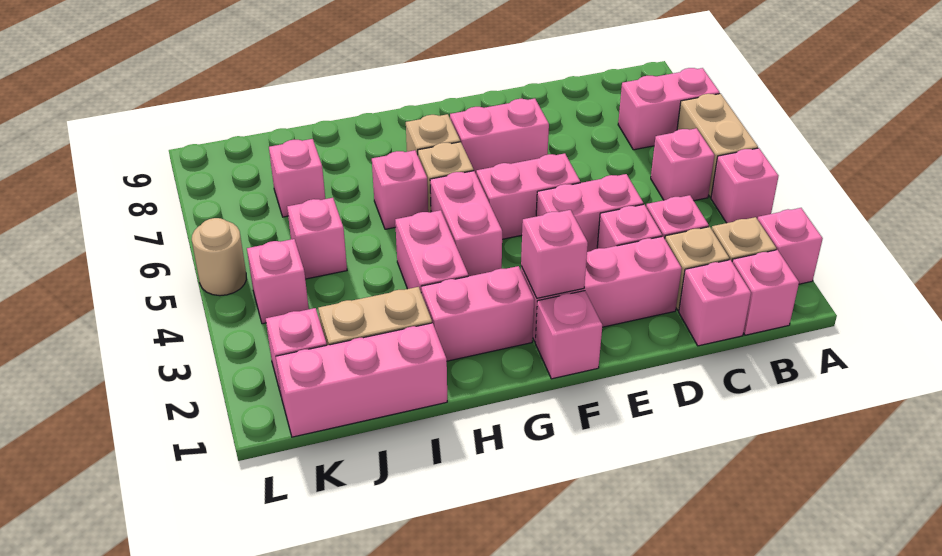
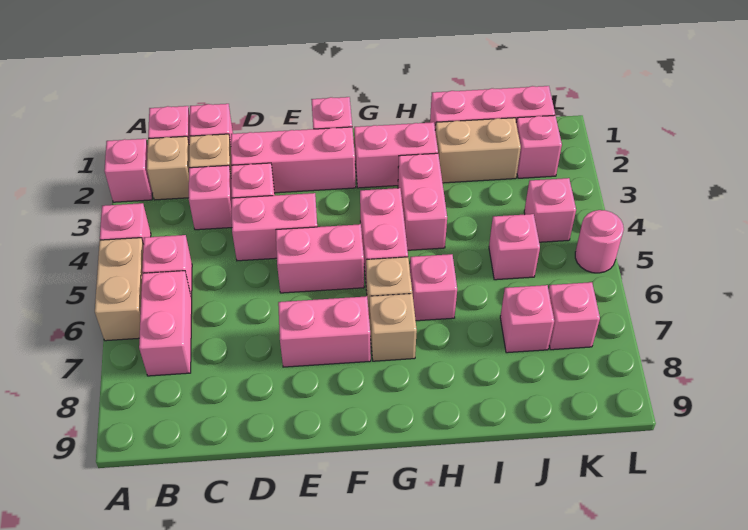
pink brick A7:B7 level 1 -> pink brick B6:B7 level 1
pink brick F2 level 2 -> pink brick K7 level 1
tan round brick L5 level 1 -> pink round brick L5 level 1

